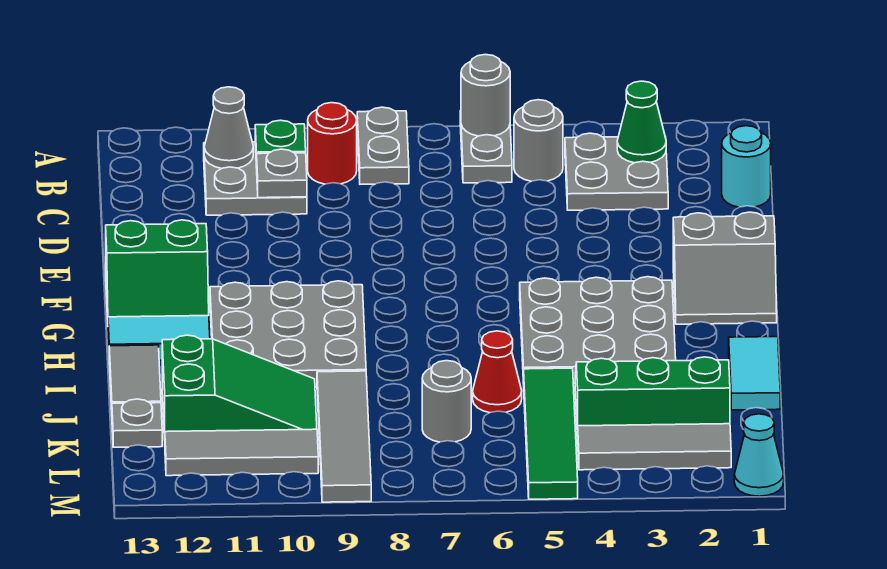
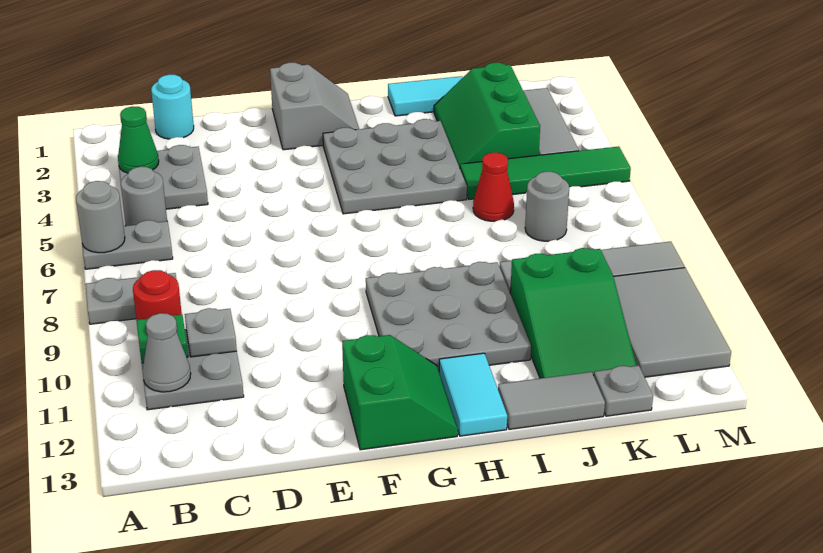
green slope J10:K12 level 1 top 12 -> green slope J10:K12 level 1 top 10
grey tile L10:L12 level 1 -> grey tile L10:M12 level 1
cyan cone M1 level 1 -> none

